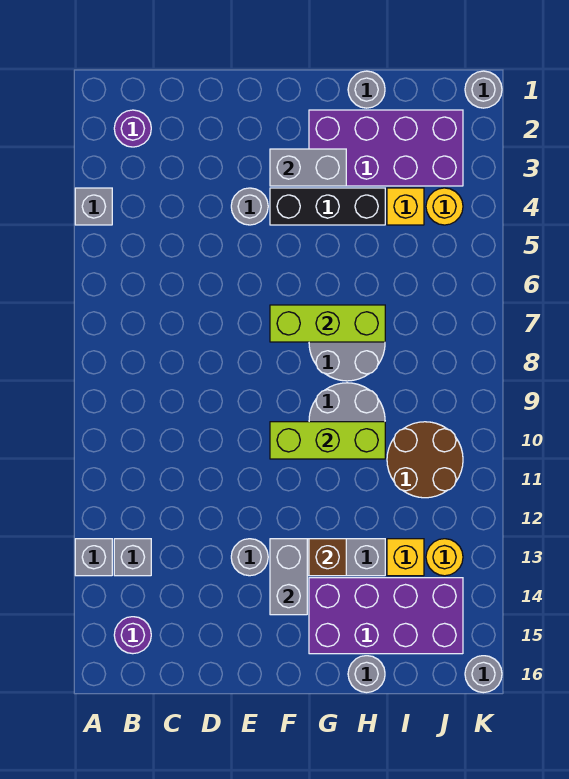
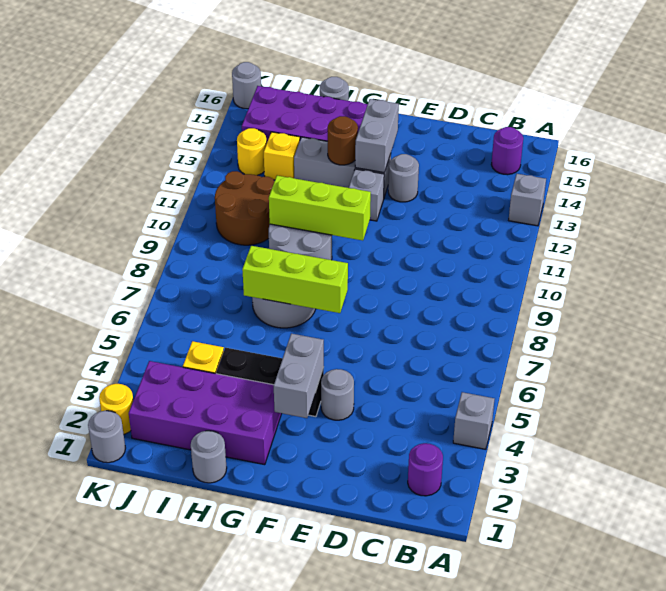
grey brick B13 level 1 -> grey brick F12 level 1
grey brick F3:G3 level 2 -> grey brick F3:F4 level 2
brown brick G13 level 2 -> brown round brick G13 level 2
yellow round brick J4 level 1 -> yellow round brick K2 level 1

